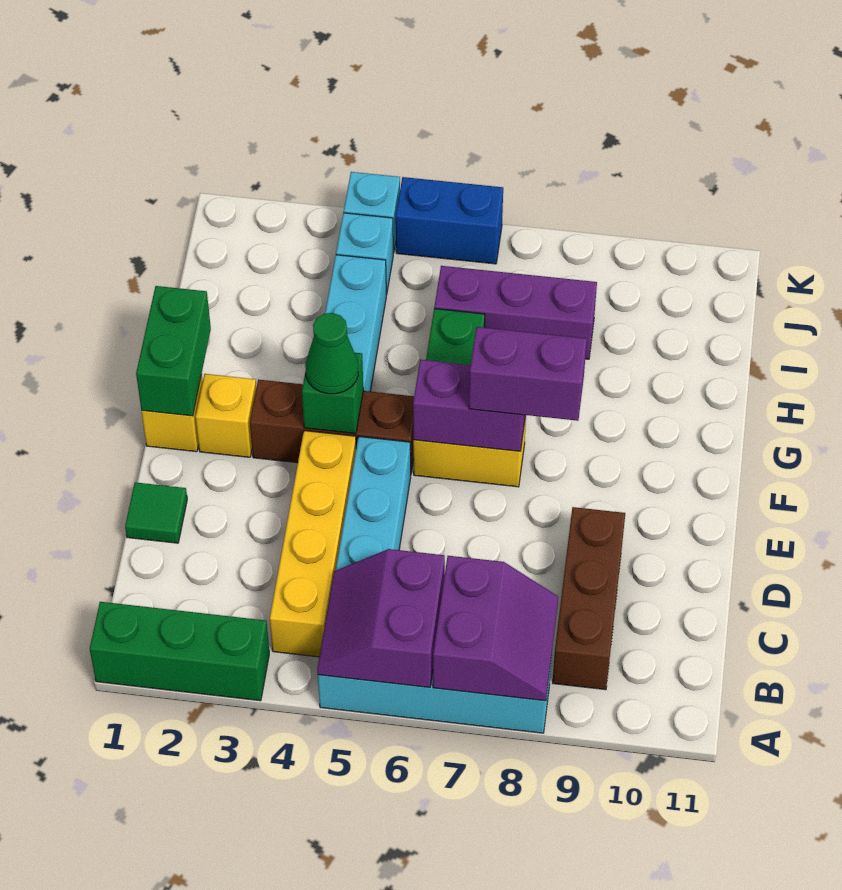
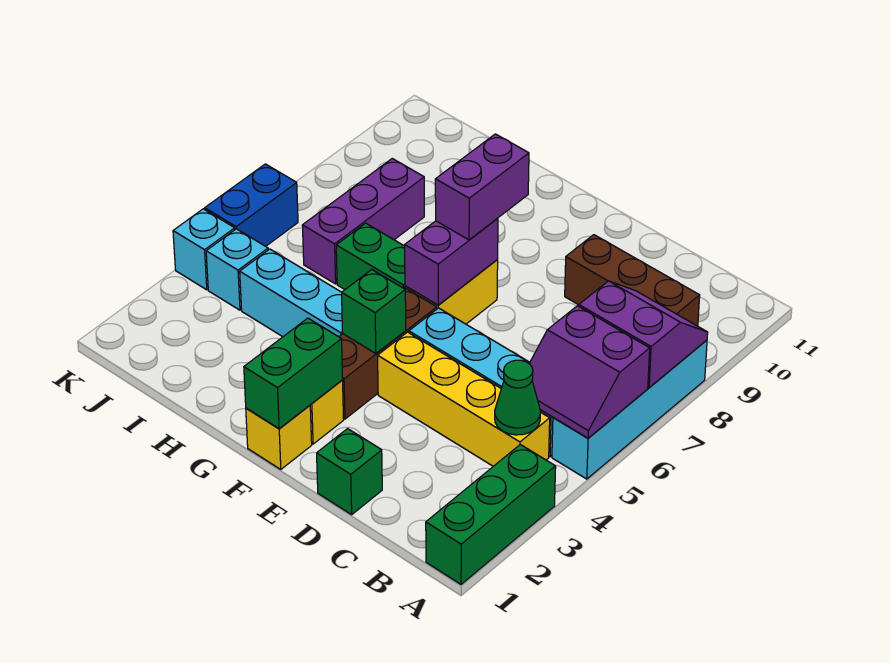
green tile D1 level 1 -> green brick D1 level 1
green brick F1:G1 level 2 -> green brick F1:F2 level 2
green cone F4 level 3 -> green cone B4 level 2

